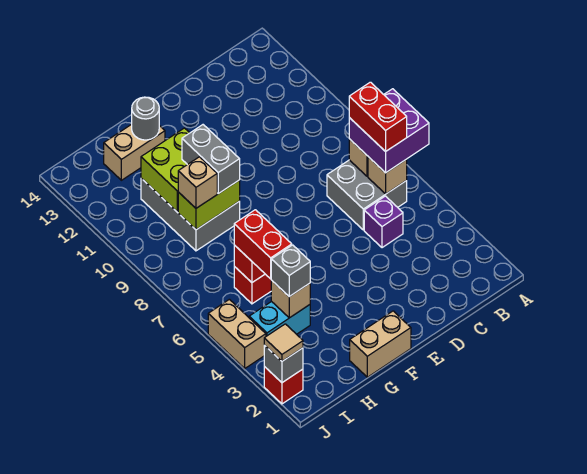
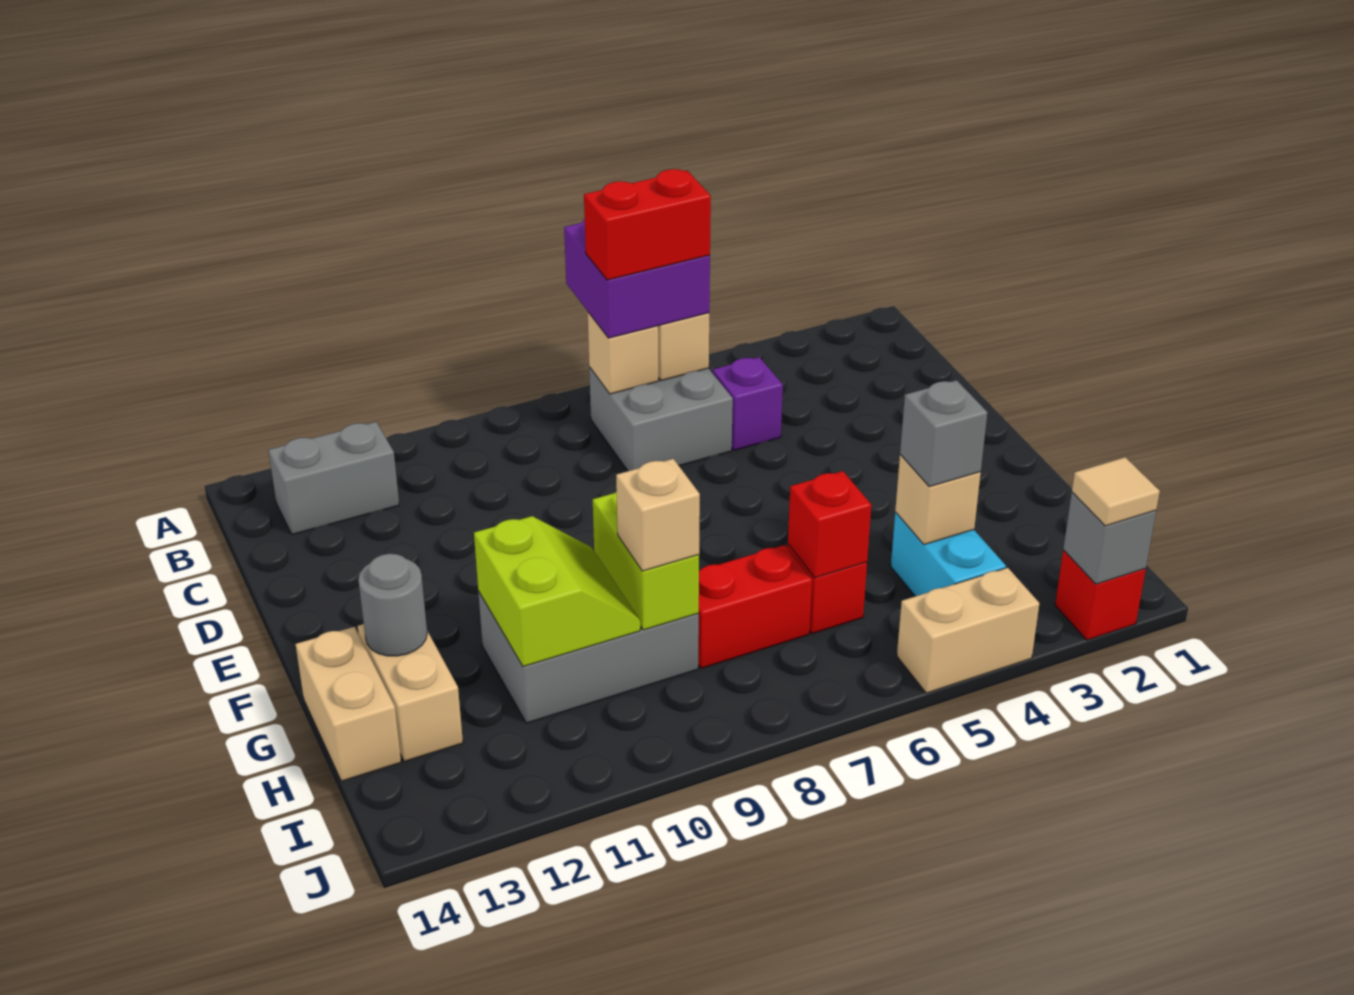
tan brick F1:G1 level 1 -> tan brick G14:H14 level 1
grey brick G9:G10 level 3 -> grey brick B12:B13 level 1
lime brick G10:H11 level 2 -> lime slope G10:H11 level 2 top 11
red brick H5:H6 level 3 -> red brick H7:H8 level 1

